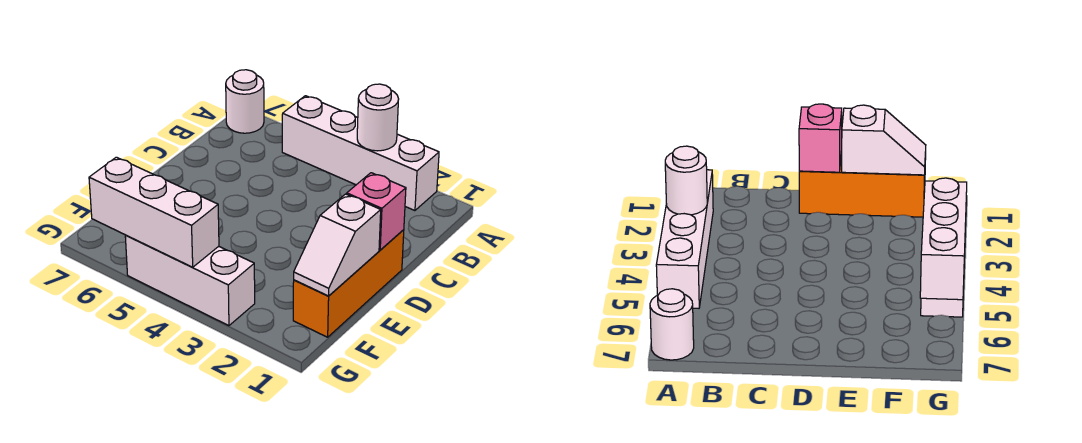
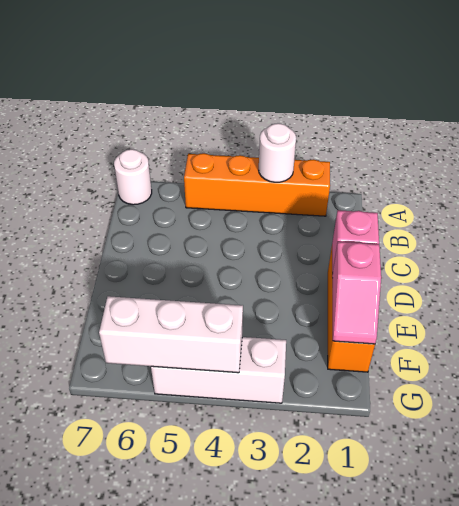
white brick A2:A5 level 1 -> orange brick A2:A5 level 1
white slope E1:F1 level 2 top E -> pink slope E1:F1 level 2 top E

